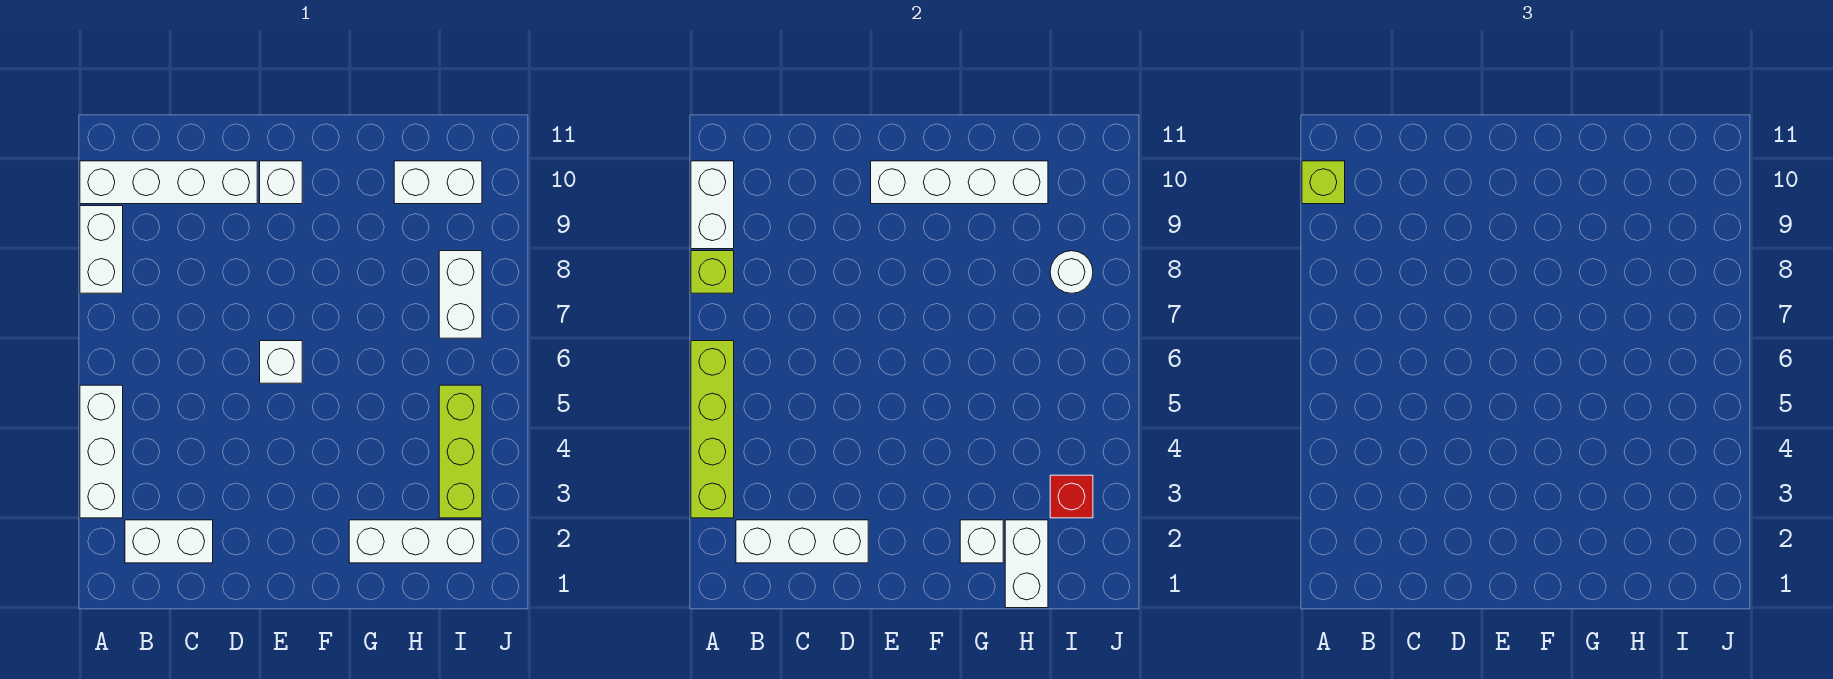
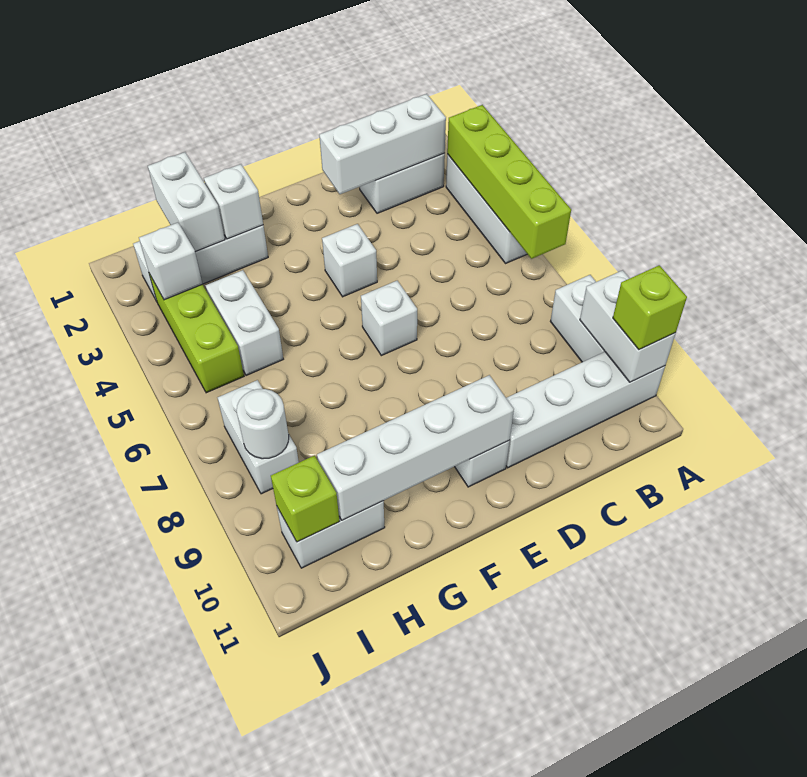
lime brick A8 level 2 -> lime brick I10 level 2
none -> white brick E4 level 1
none -> white brick H4:H5 level 1
red brick I3 level 2 -> white brick I3 level 2

